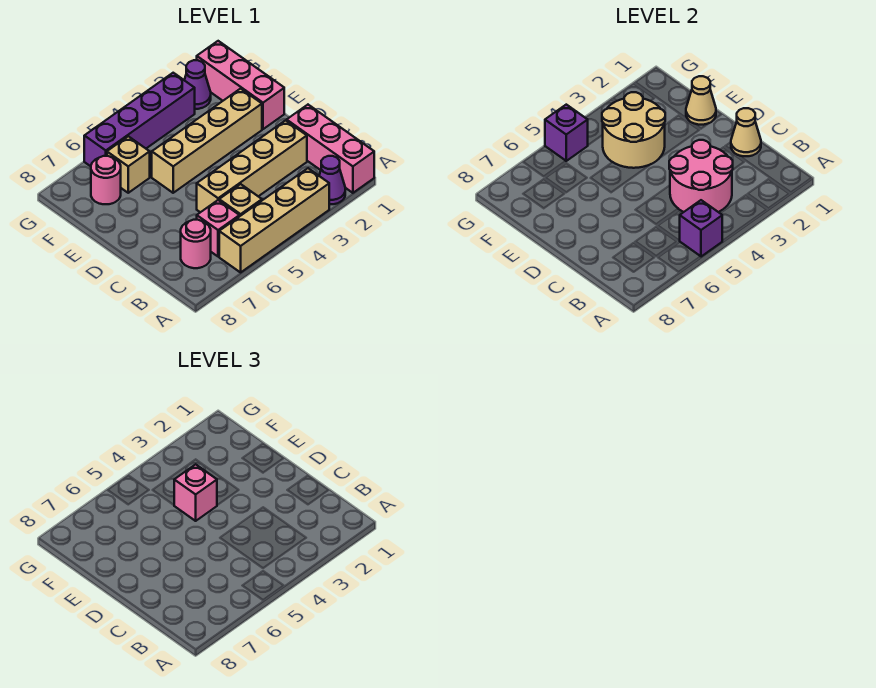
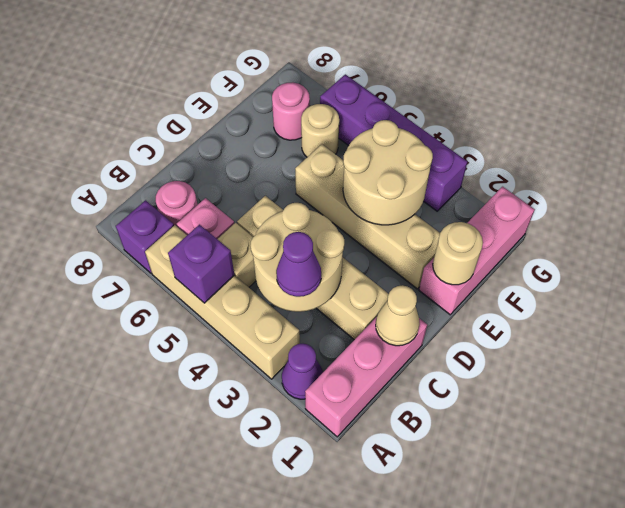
pink round brick B3:C4 level 2 -> tan round brick B3:C4 level 2
tan cone E1 level 2 -> tan round brick E1 level 2
pink brick E4 level 3 -> none
tan brick F6 level 1 -> tan round brick F6 level 1
purple cone G2 level 1 -> purple cone B3 level 3
purple brick G5 level 2 -> purple brick A7 level 1

